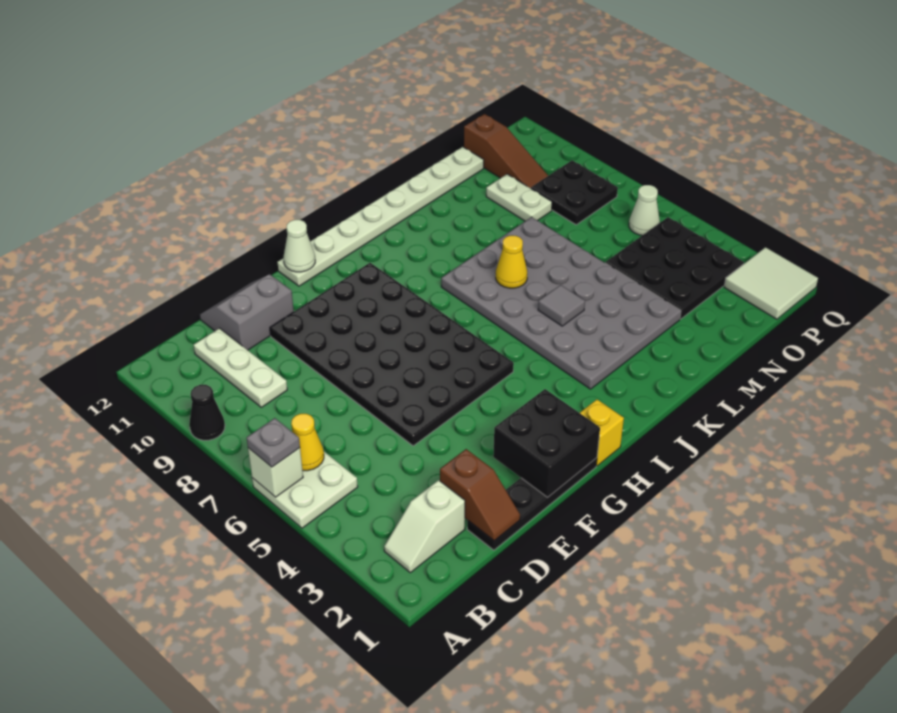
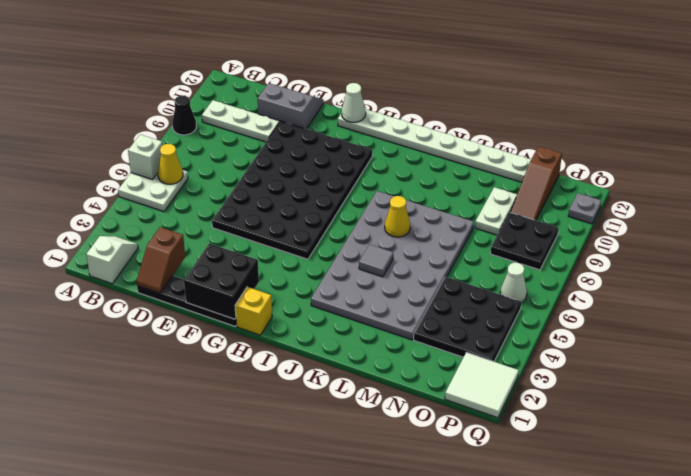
grey plate A6 level 3 -> grey plate Q11 level 1
white slope B2:C2 level 1 top C -> white slope B1:B2 level 1 top 1
white plate C9:C11 level 1 -> white plate B10:D10 level 1

